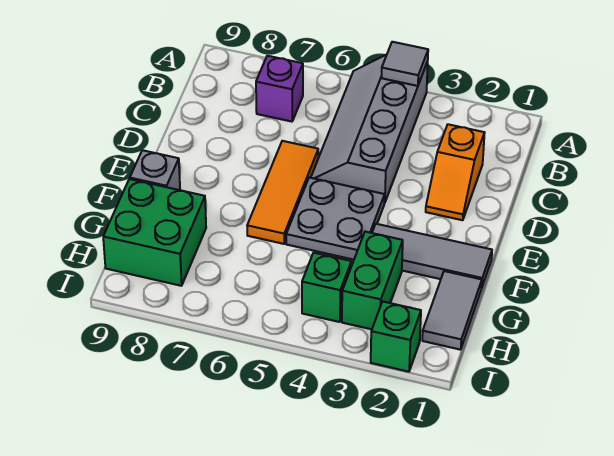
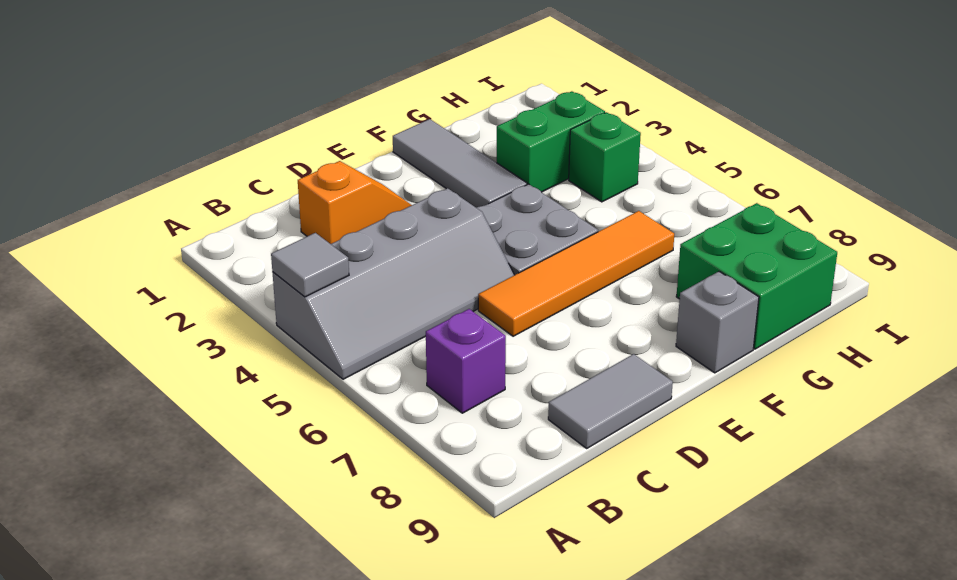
orange tile D6:F6 level 1 -> orange tile D6:G6 level 1
grey tile G1:H1 level 1 -> grey tile C9:D9 level 1
green brick I2 level 1 -> none

